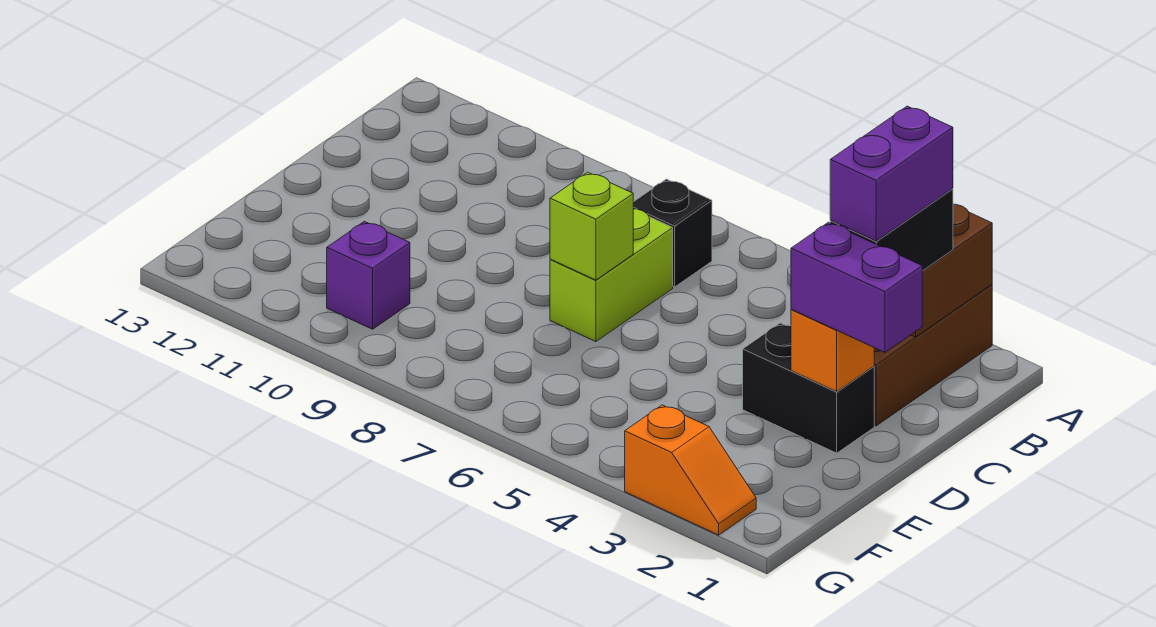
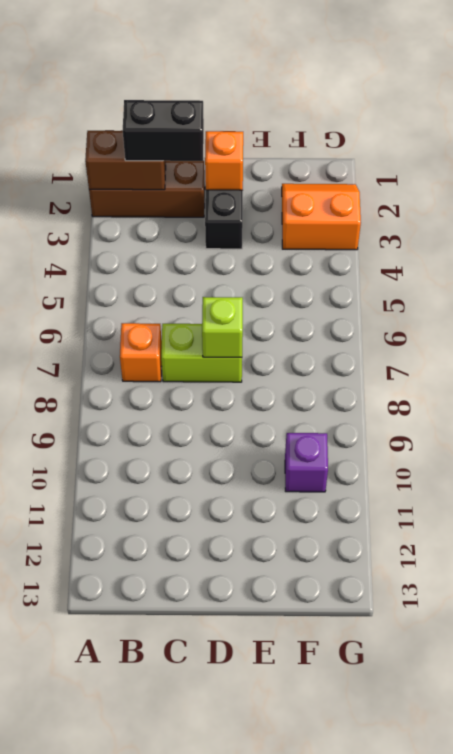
purple brick B2:C2 level 4 -> none
black brick B7 level 1 -> orange brick B7 level 1
purple brick D1:D2 level 3 -> none
orange slope G2:G3 level 1 top 3 -> orange slope F2:G3 level 1 top 3

